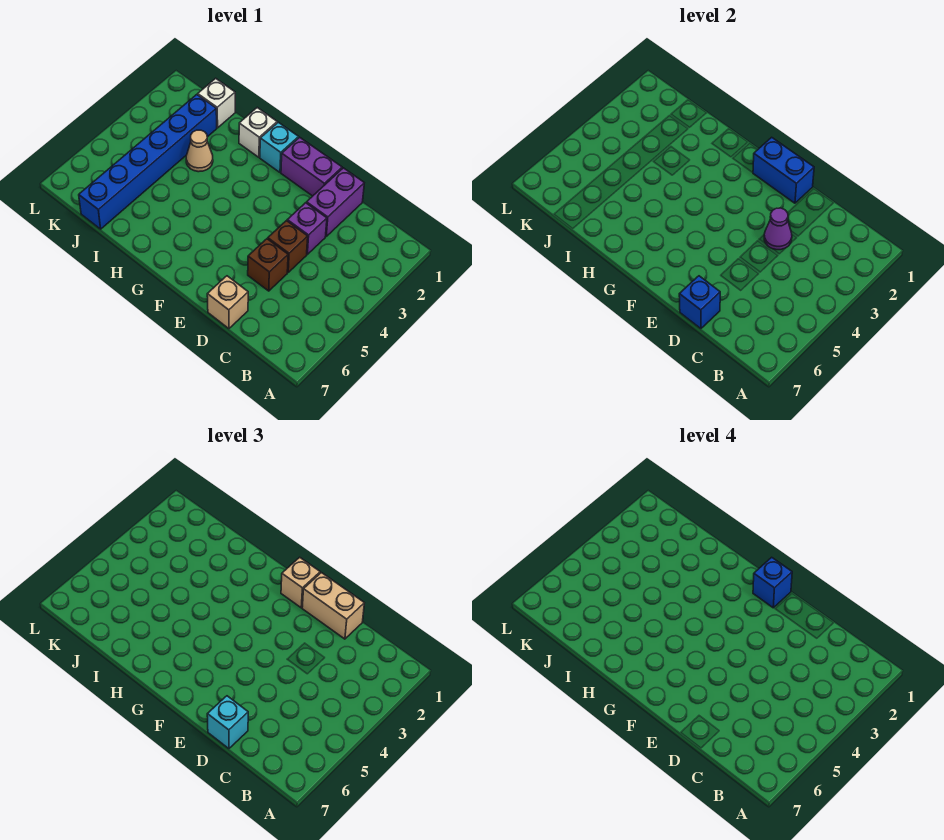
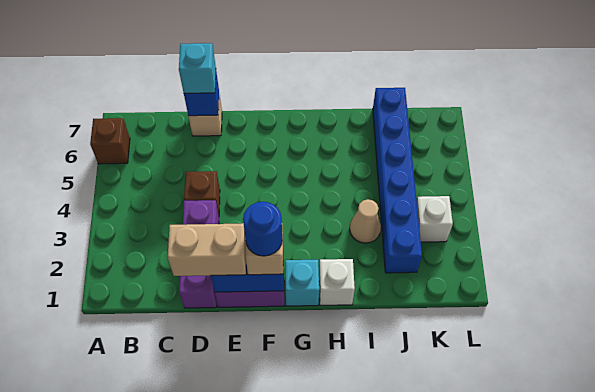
purple cone D3 level 2 -> none
brown brick D5 level 1 -> brown brick A6 level 1
blue brick F1 level 4 -> blue round brick F1 level 4
white brick J1 level 1 -> white brick K3 level 1

